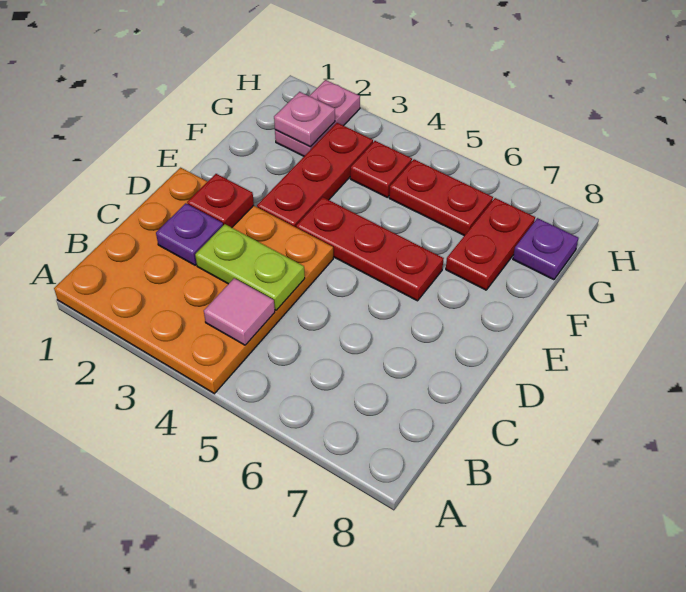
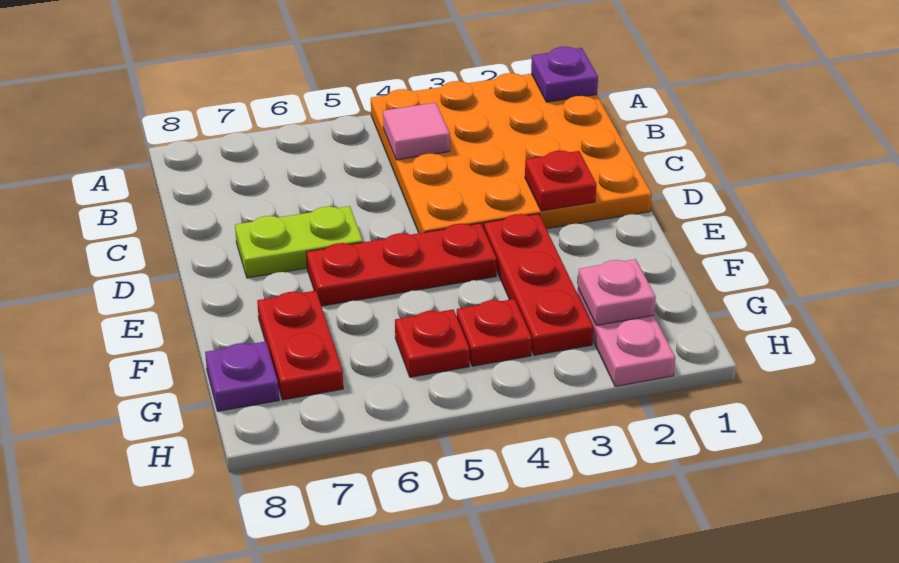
purple plate C2 level 2 -> purple plate A1 level 2
lime plate C3:C4 level 2 -> lime plate D6:D7 level 1
red plate G5:G6 level 1 -> red plate G5 level 1

